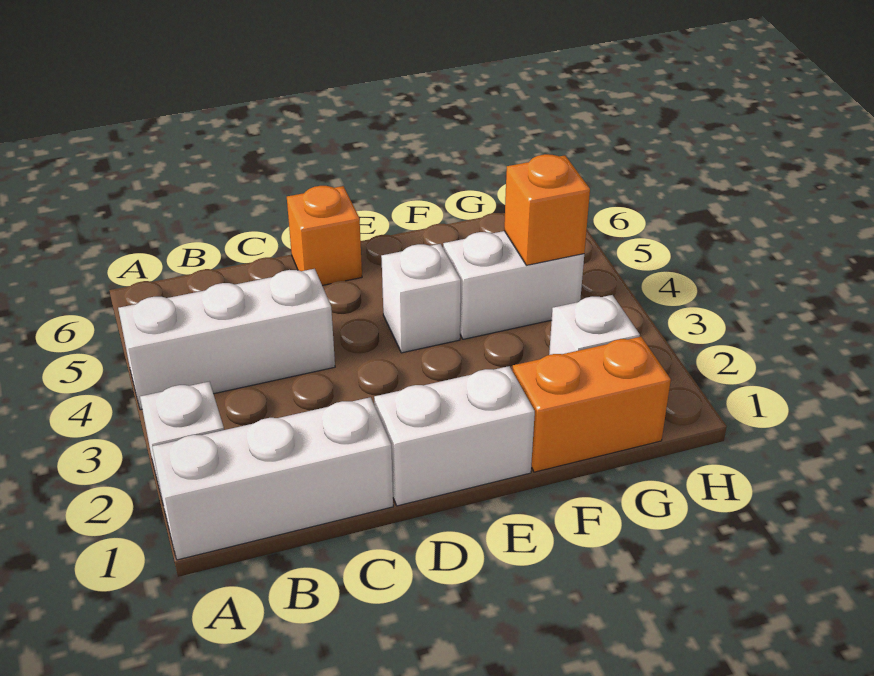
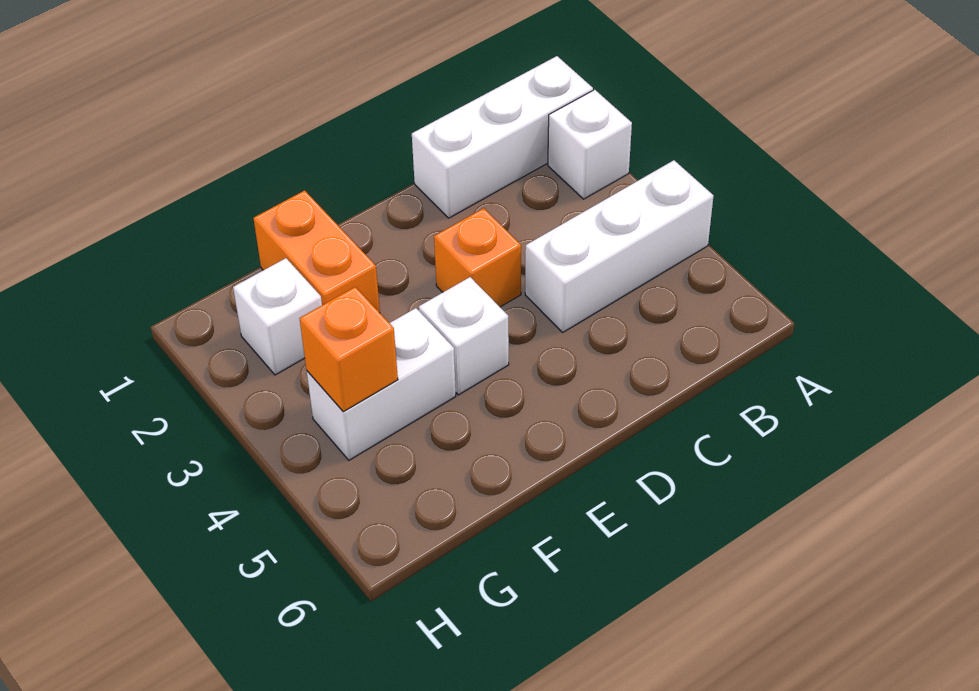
white brick D1:E1 level 1 -> none
orange brick D6 level 1 -> orange brick D3 level 1
orange brick F1:G1 level 1 -> orange brick F1:F2 level 1

